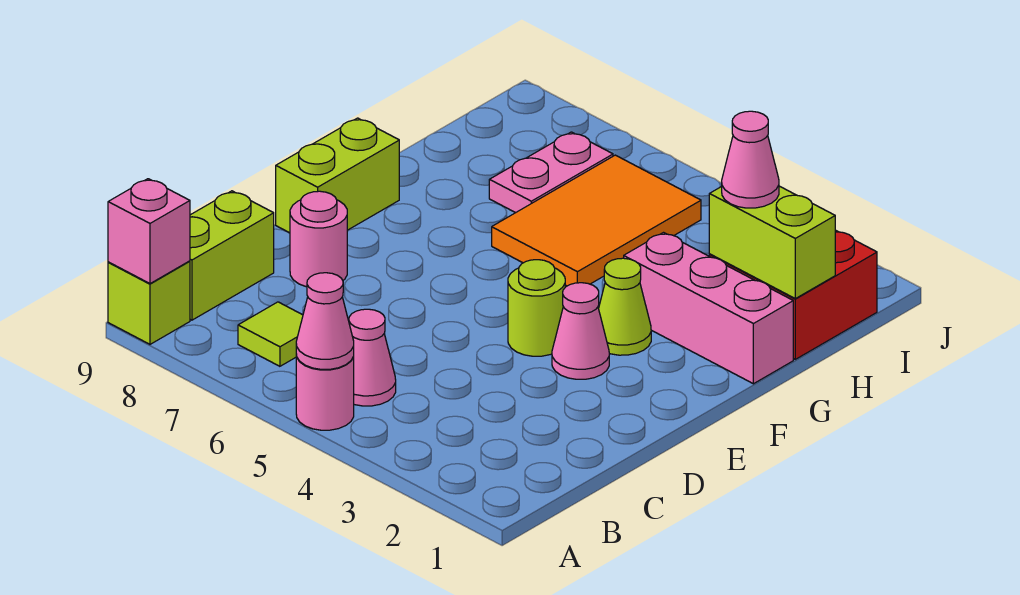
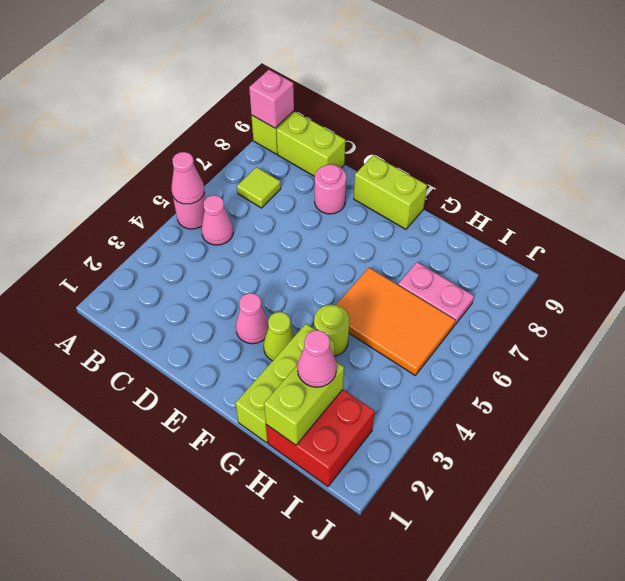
lime round brick E4 level 1 -> lime round brick G4 level 1
pink brick G1:G3 level 1 -> lime brick G1:G3 level 1

